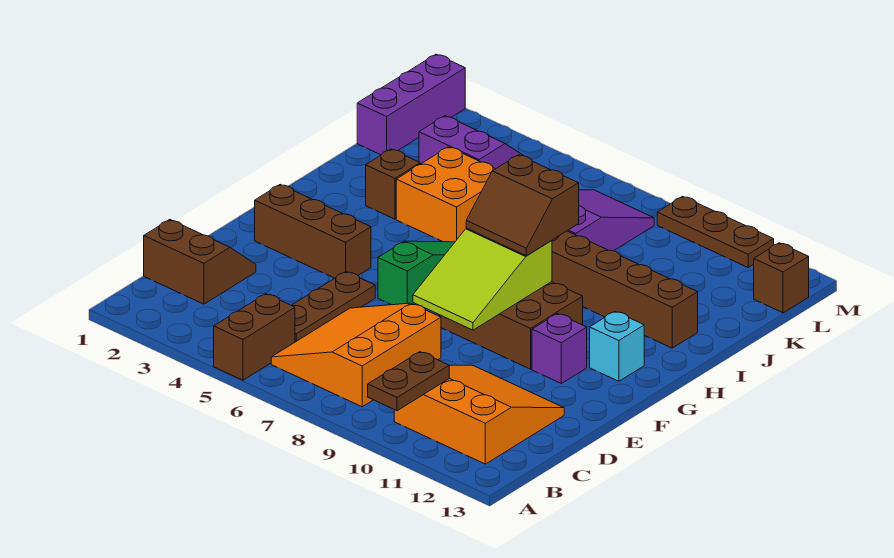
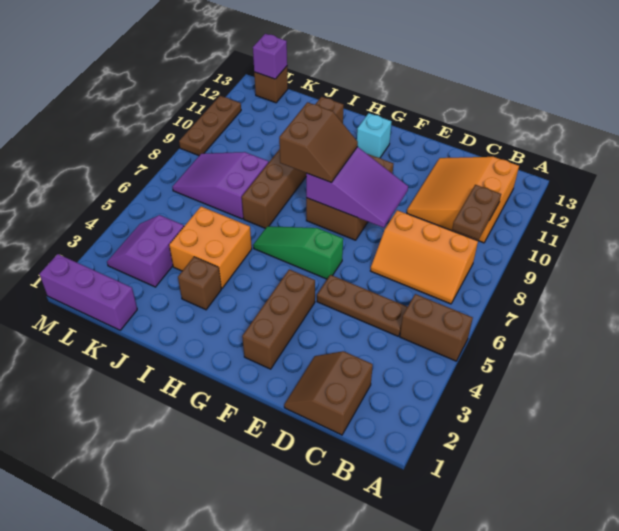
brown plate A10:B10 level 2 -> brown plate B9:B10 level 2
orange slope B6:D8 level 1 top 8 -> orange slope B7:D8 level 1 top 8
lime slope E8:G9 level 2 top G -> purple slope E8:G9 level 2 top G
purple brick F11 level 1 -> purple brick L13 level 2

